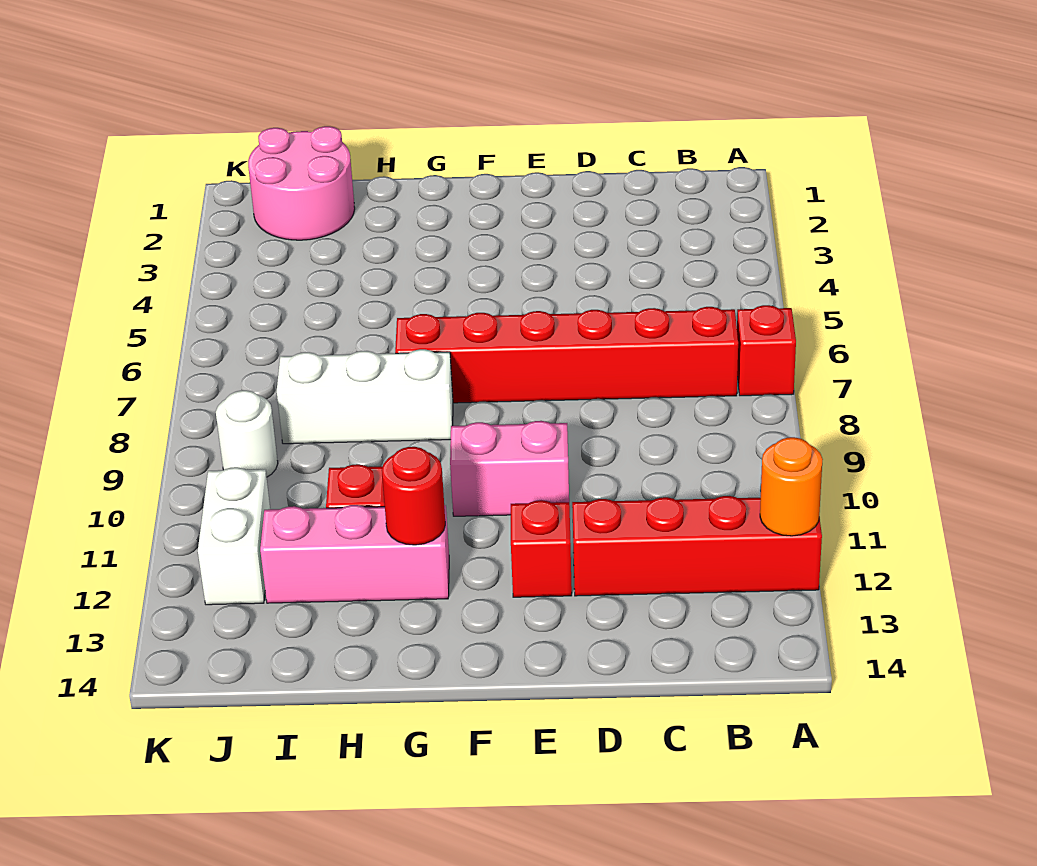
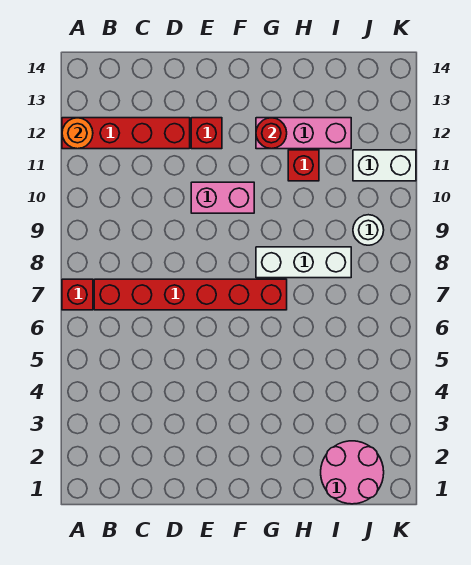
white brick J11:J12 level 1 -> white brick J11:K11 level 1

